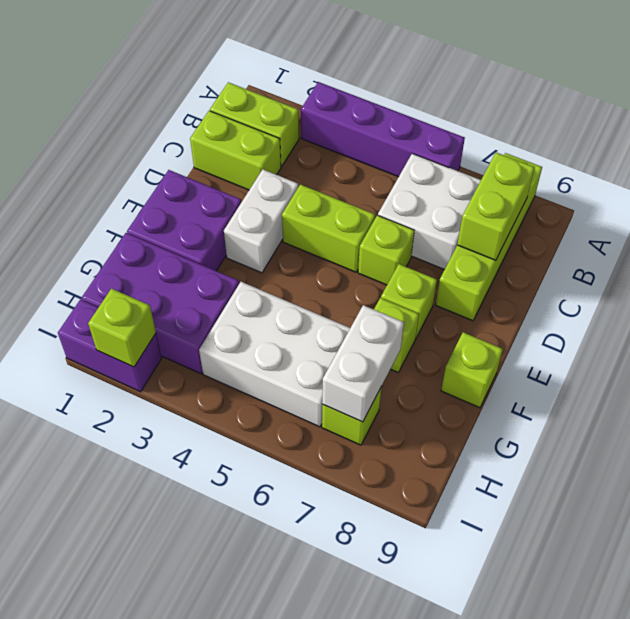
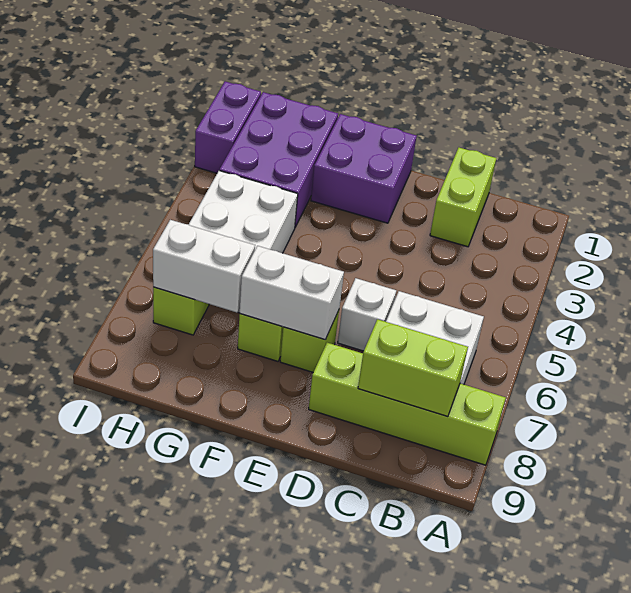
purple brick A3:A6 level 1 -> none
lime brick B1:B2 level 1 -> none
white brick D3:E3 level 1 -> white brick E7:F7 level 2
lime brick D4:D5 level 1 -> none
lime brick D6 level 1 -> white brick D6 level 1
lime brick F9 level 1 -> none
lime brick I2 level 2 -> none

